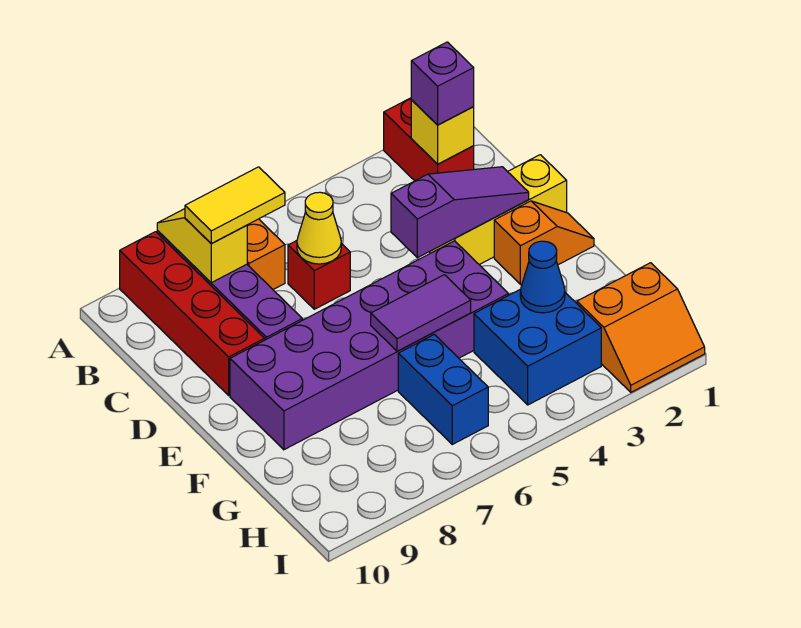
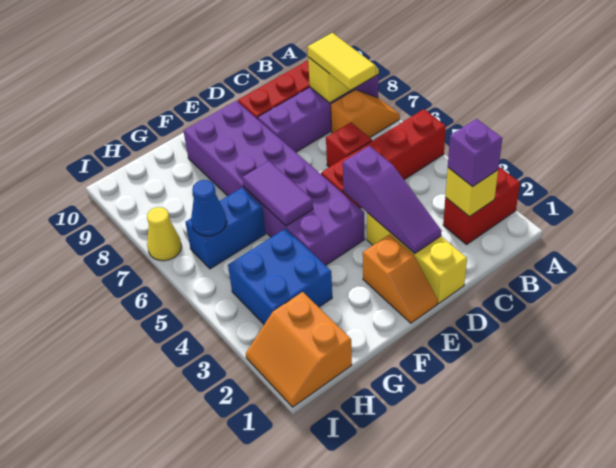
none -> red brick A5:D5 level 1
yellow cone C6 level 2 -> yellow cone I7 level 1
blue cone G3 level 2 -> blue cone H6 level 2

